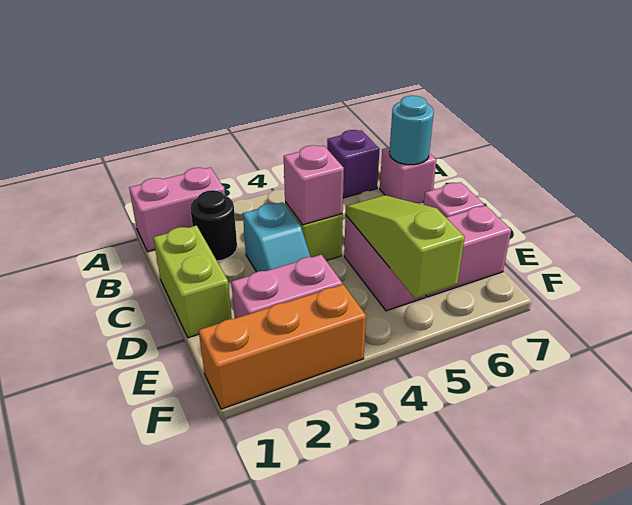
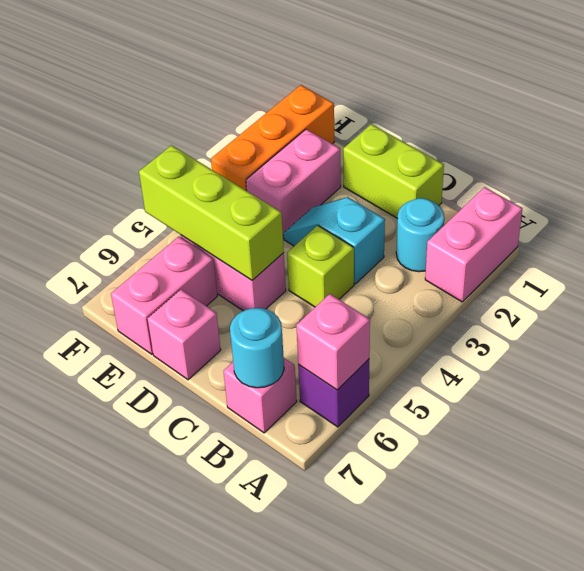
black round brick B2 level 1 -> cyan round brick B2 level 1
pink brick C4 level 2 -> pink brick A6 level 2
lime slope D5:F5 level 2 top F -> lime brick D5:F5 level 2

